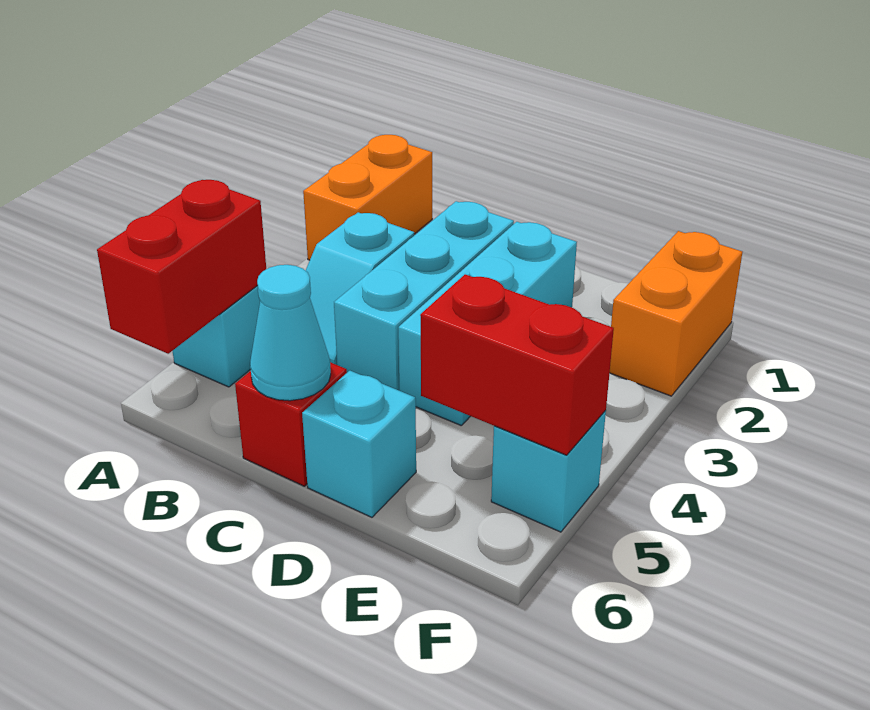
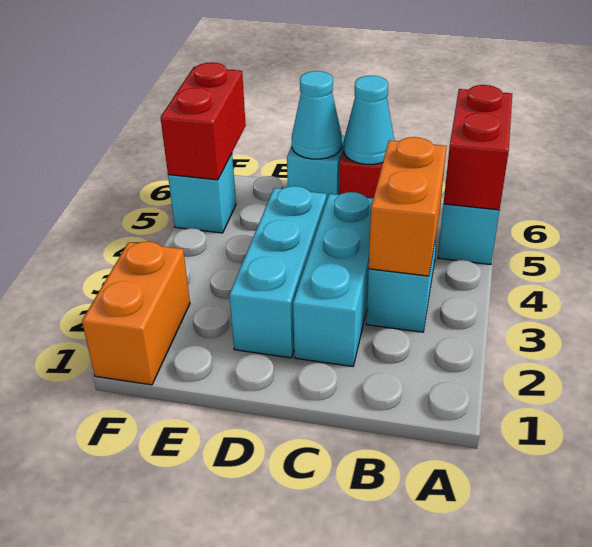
orange brick A1:A2 level 1 -> orange brick B3:B4 level 2
none -> cyan cone D6 level 2
red brick E5:F5 level 2 -> red brick F5:F6 level 2

